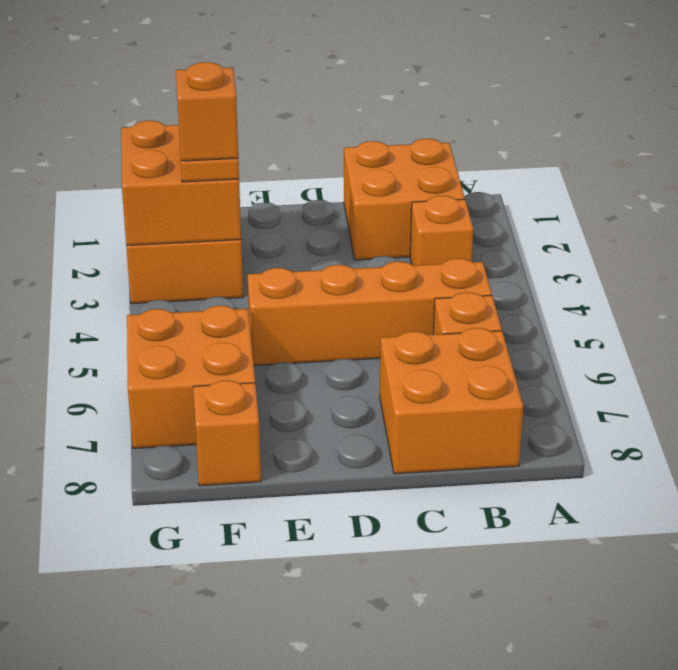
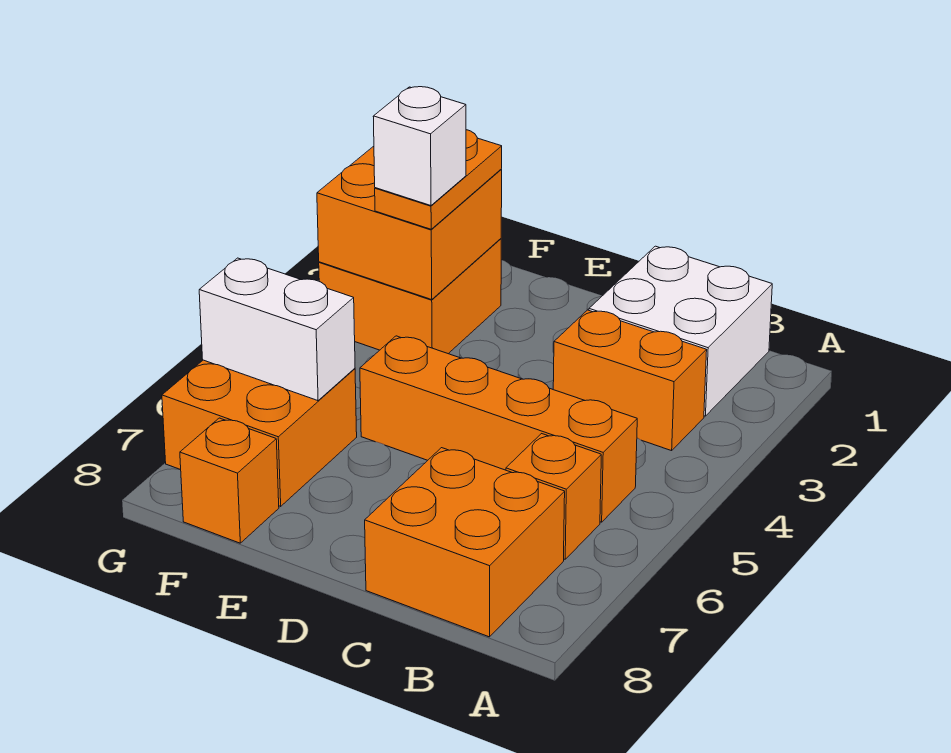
orange brick B1:C2 level 1 -> white brick B1:C2 level 1
orange brick B3 level 1 -> orange brick B3:C3 level 1
orange brick F3 level 4 -> white brick F3 level 4
none -> white brick F6:G6 level 2

